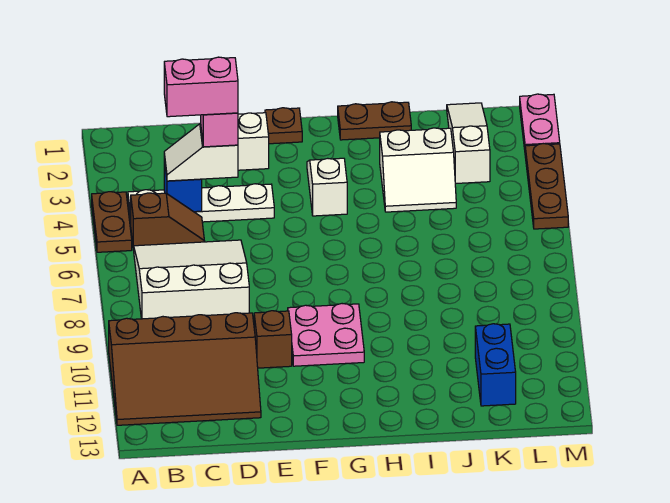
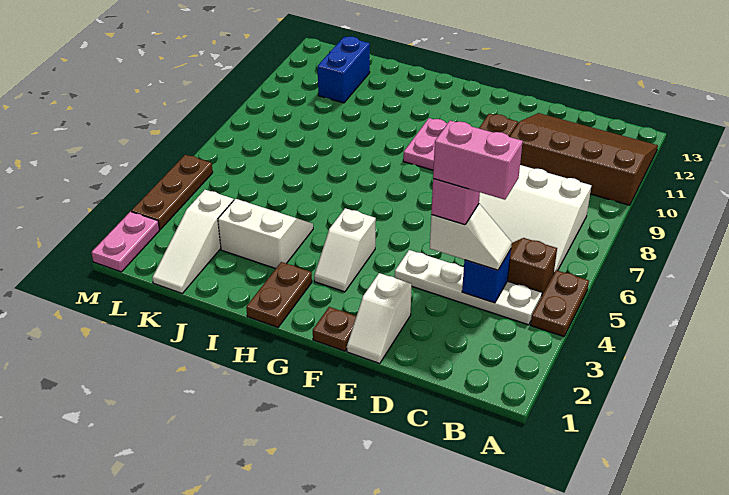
brown plate H1:I1 level 1 -> brown plate H1:H2 level 1

